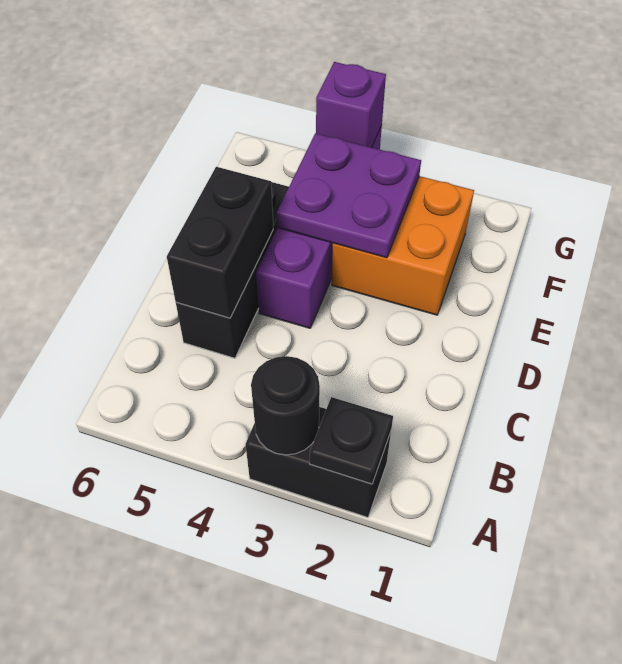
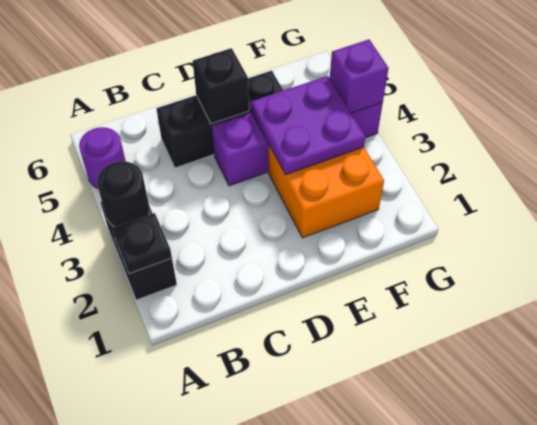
none -> purple round brick A5 level 1
black brick C5:D5 level 2 -> black brick D5 level 2

